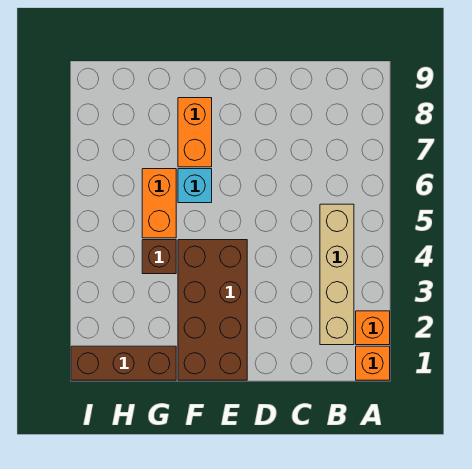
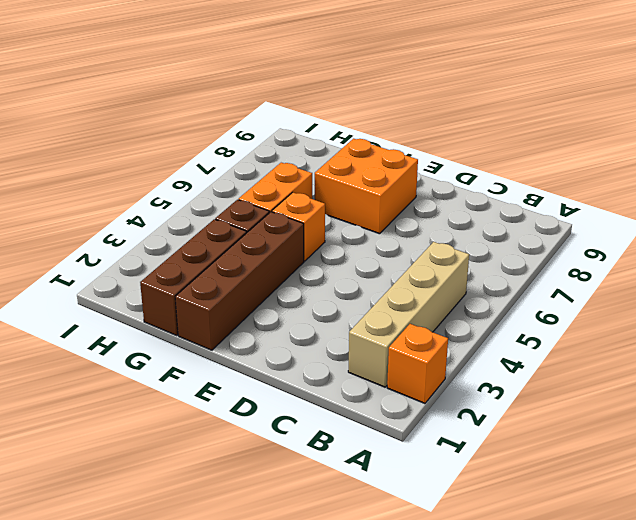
orange brick A1 level 1 -> orange brick F5 level 1
brown brick E1:F4 level 1 -> brown brick F1:F4 level 1
cyan brick F6 level 1 -> none
orange brick F7:F8 level 1 -> orange brick E7:F8 level 1
brown brick G1:I1 level 1 -> brown brick G1:G3 level 1

